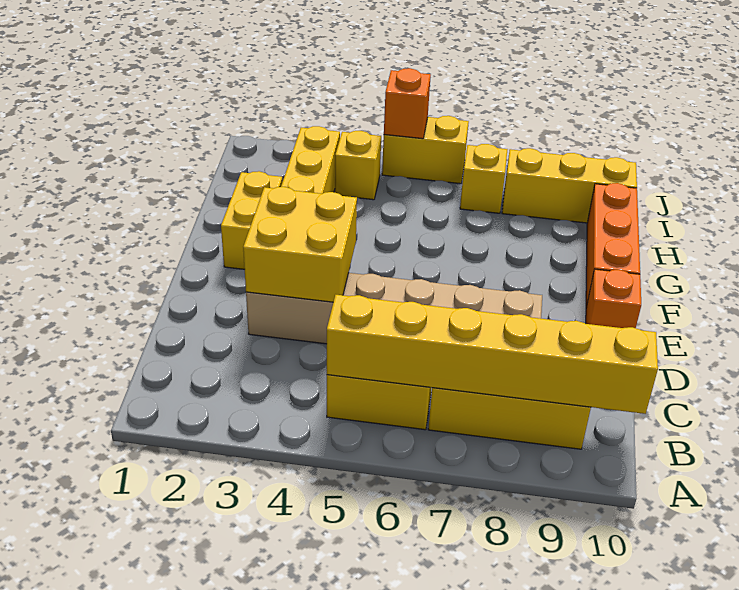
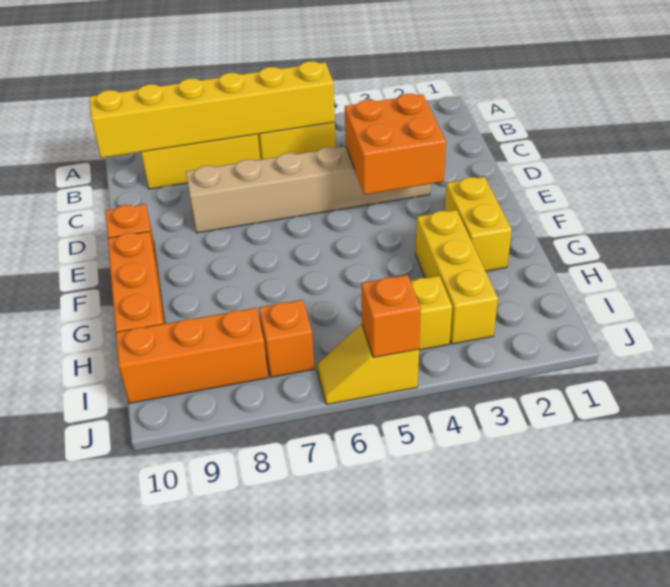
yellow brick D3:E4 level 2 -> orange brick D3:E4 level 2
yellow brick I7 level 1 -> orange brick I7 level 1
yellow brick I8:I10 level 1 -> orange brick I8:I10 level 1
yellow brick J5:J6 level 1 -> yellow slope J5:J6 level 1 top 5

